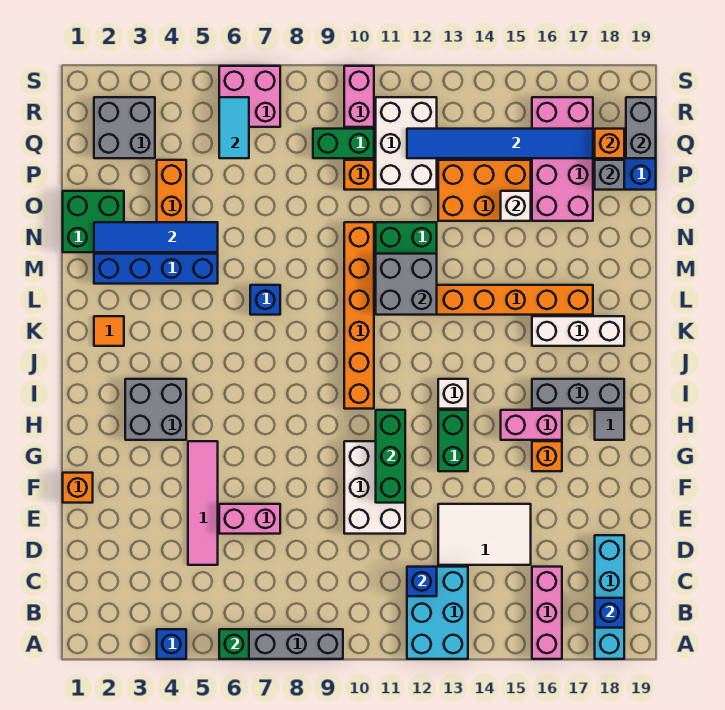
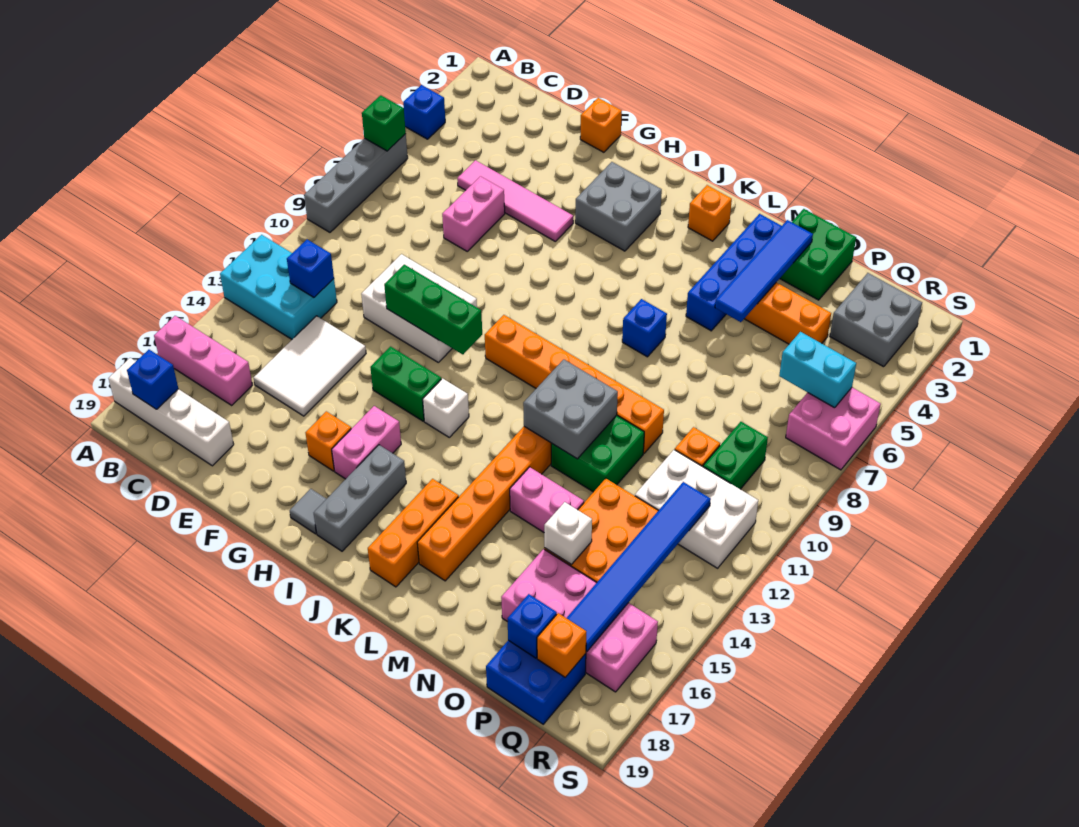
cyan brick A18:D18 level 1 -> white brick A18:D18 level 1
orange tile K2 level 1 -> orange brick K2 level 1
white brick K16:K18 level 1 -> orange brick K16:K18 level 1
grey brick P18 level 2 -> blue brick P18 level 2
cyan tile Q6:R6 level 2 -> cyan brick Q6:R6 level 2
grey brick Q19:R19 level 2 -> none
pink brick R10:S10 level 1 -> pink brick M14:N14 level 1

